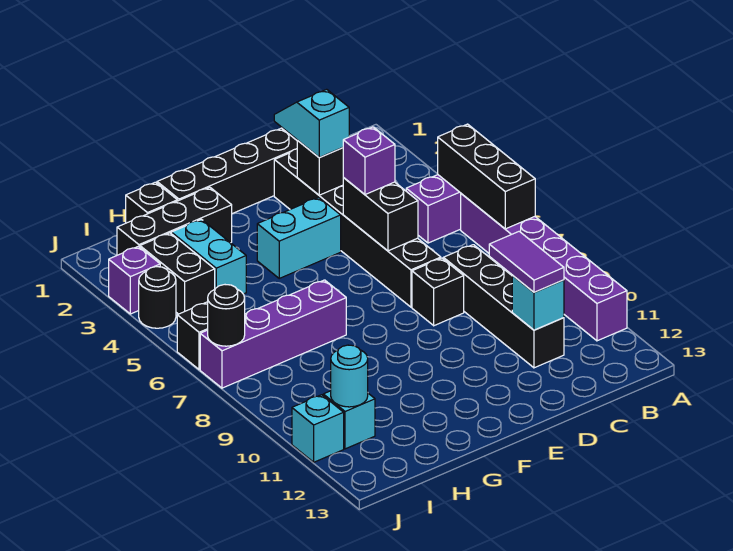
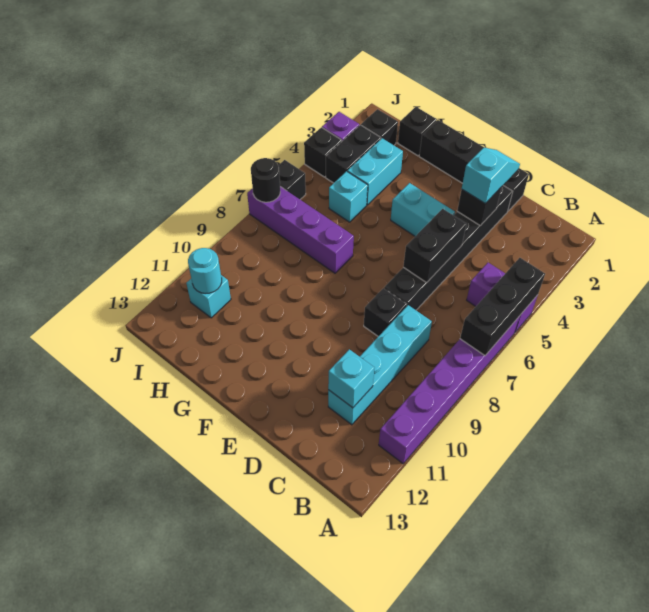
black brick C8:C11 level 1 -> cyan brick C8:C11 level 1
purple tile C10:C11 level 3 -> none
purple brick D5 level 3 -> none
black brick G2:I2 level 1 -> black brick I2 level 1
black round brick J4 level 1 -> black brick J4 level 1
cyan brick J11 level 1 -> cyan brick H5 level 1

